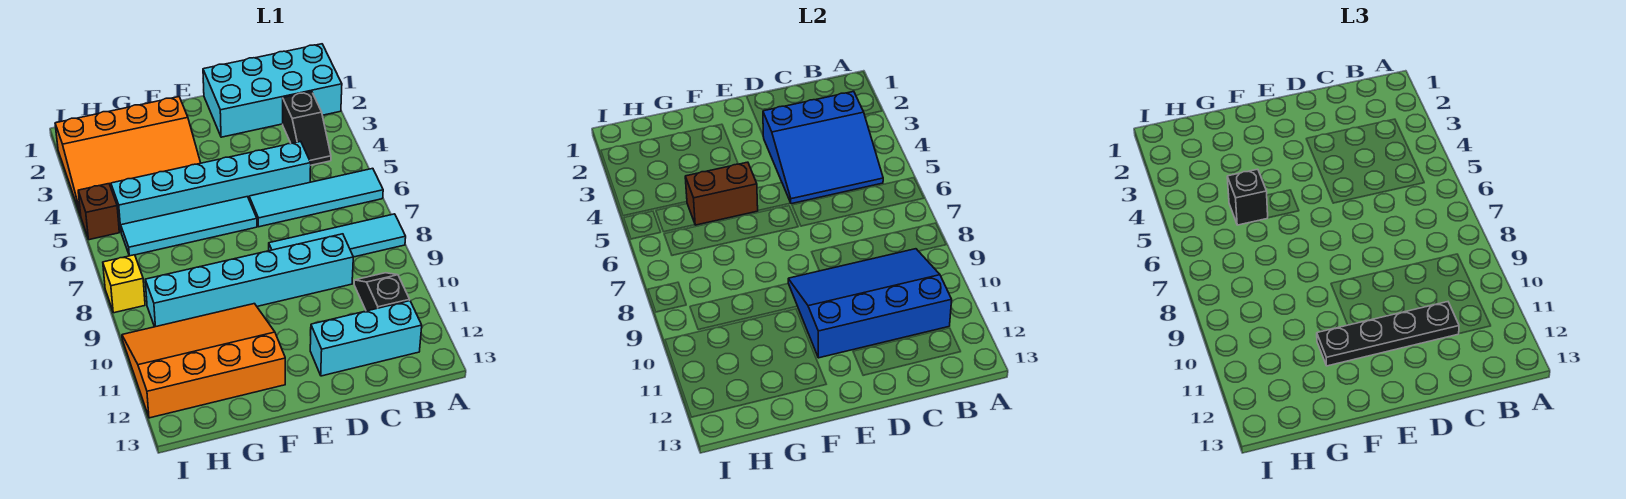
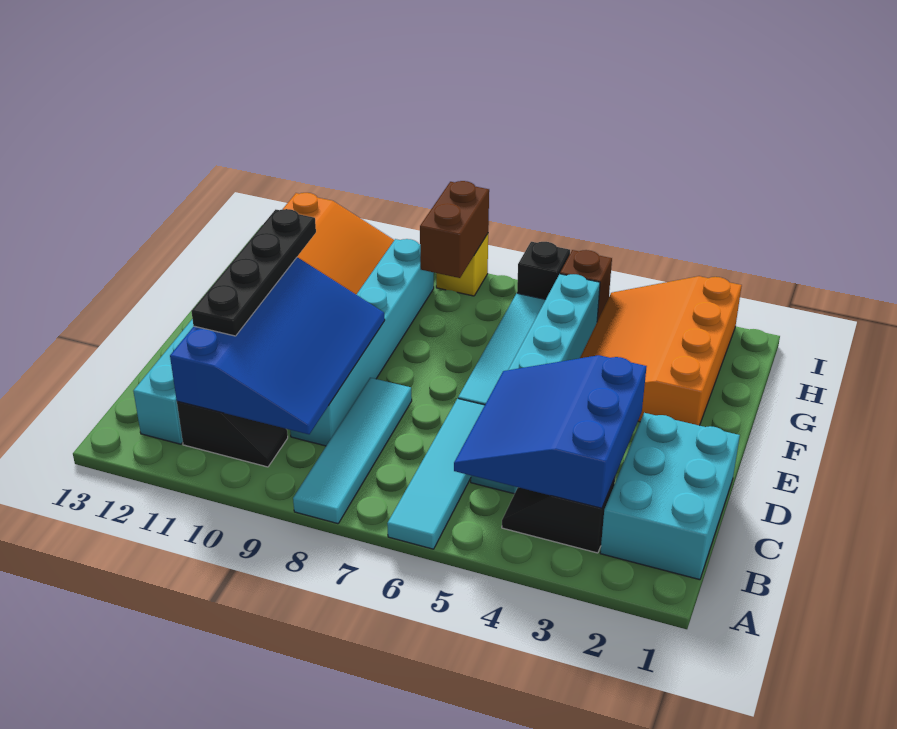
cyan brick A1:D2 level 1 -> cyan brick B1:D2 level 1
brown brick F5:G5 level 2 -> brown brick H8:I8 level 2
black brick G5 level 3 -> black brick I6 level 1

